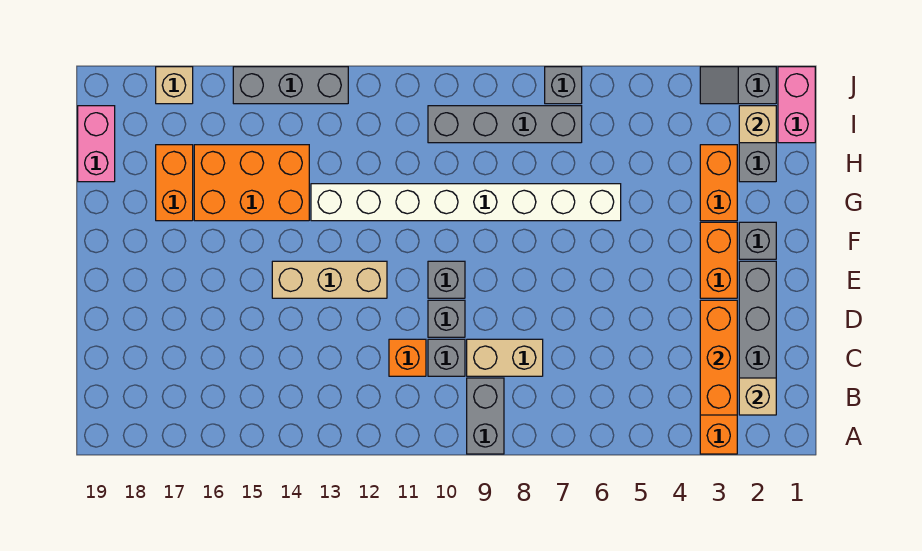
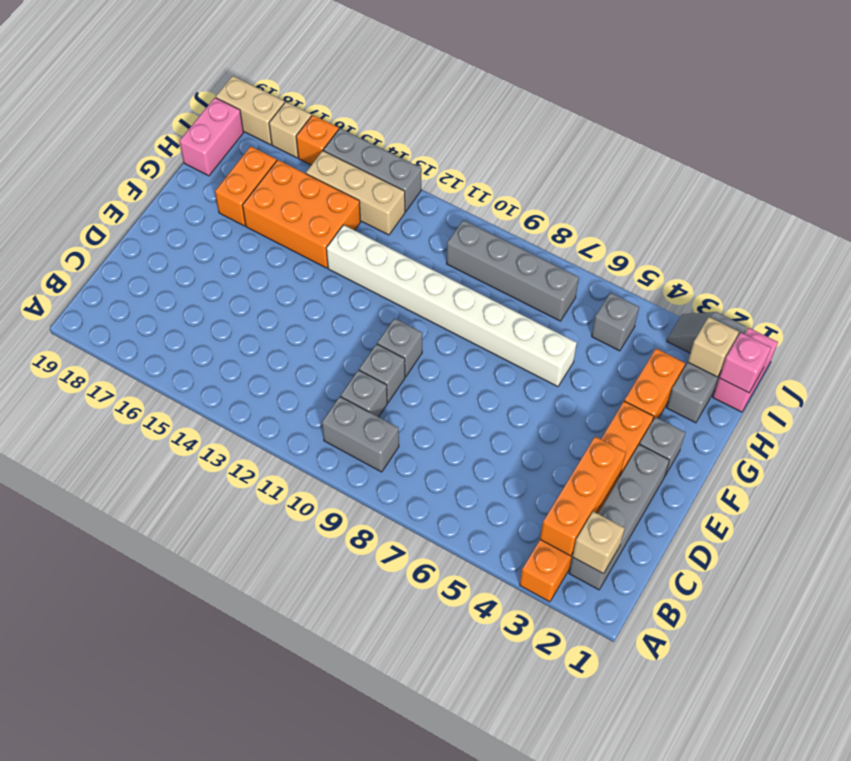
grey brick A9:B9 level 1 -> grey brick B9:B10 level 1
tan brick C8:C9 level 1 -> tan brick J18:J19 level 1
orange brick C11 level 1 -> orange brick J16 level 1
tan brick E12:E14 level 1 -> tan brick I13:I15 level 1
none -> pink brick I1 level 2
grey brick J7 level 1 -> grey brick I5 level 1

